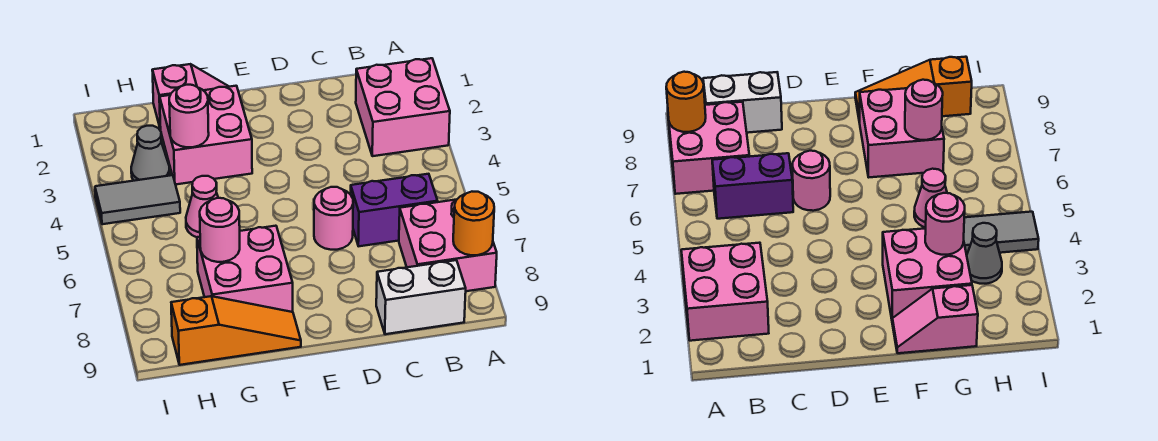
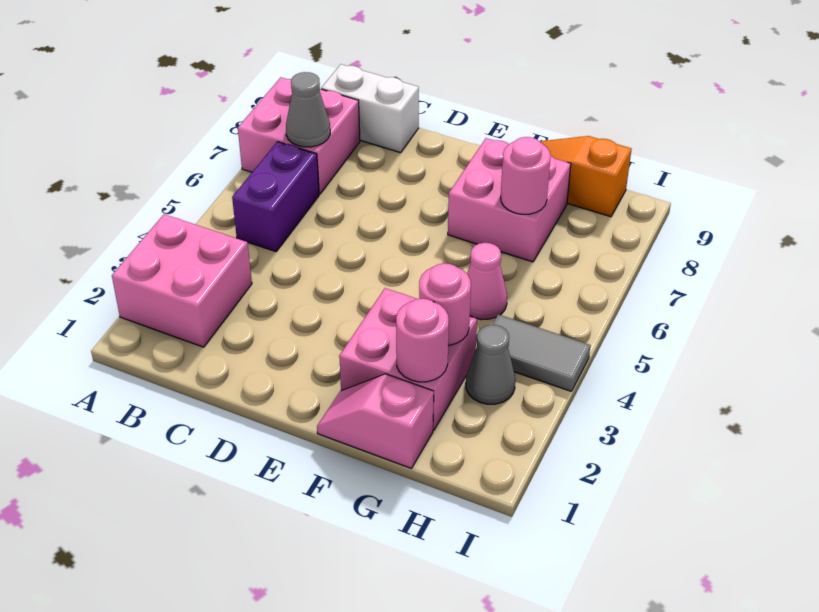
orange round brick A8 level 2 -> none
purple brick B6:C6 level 1 -> purple brick B5:B6 level 1
none -> grey cone B7 level 2
pink round brick D6 level 1 -> pink round brick G2 level 2

